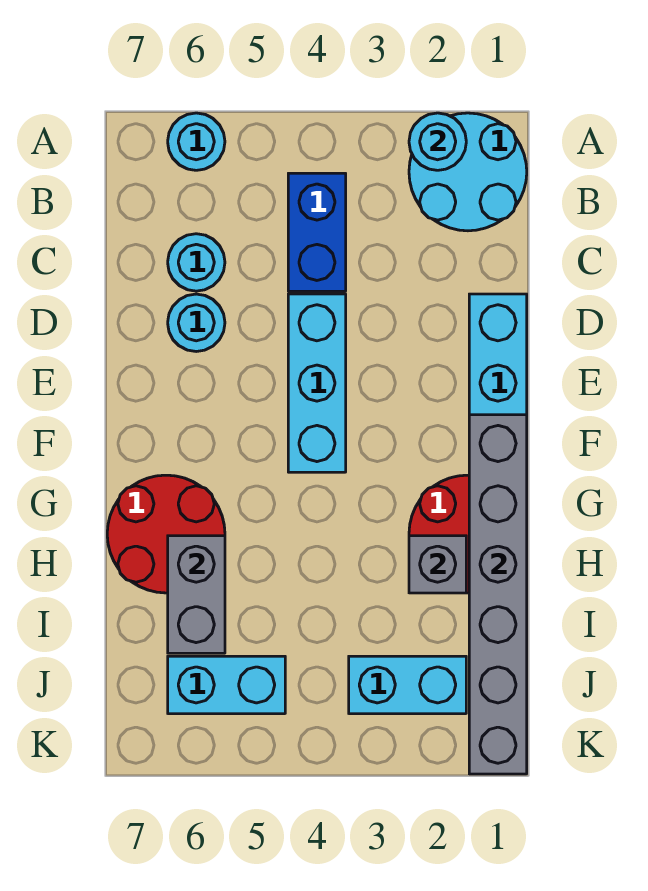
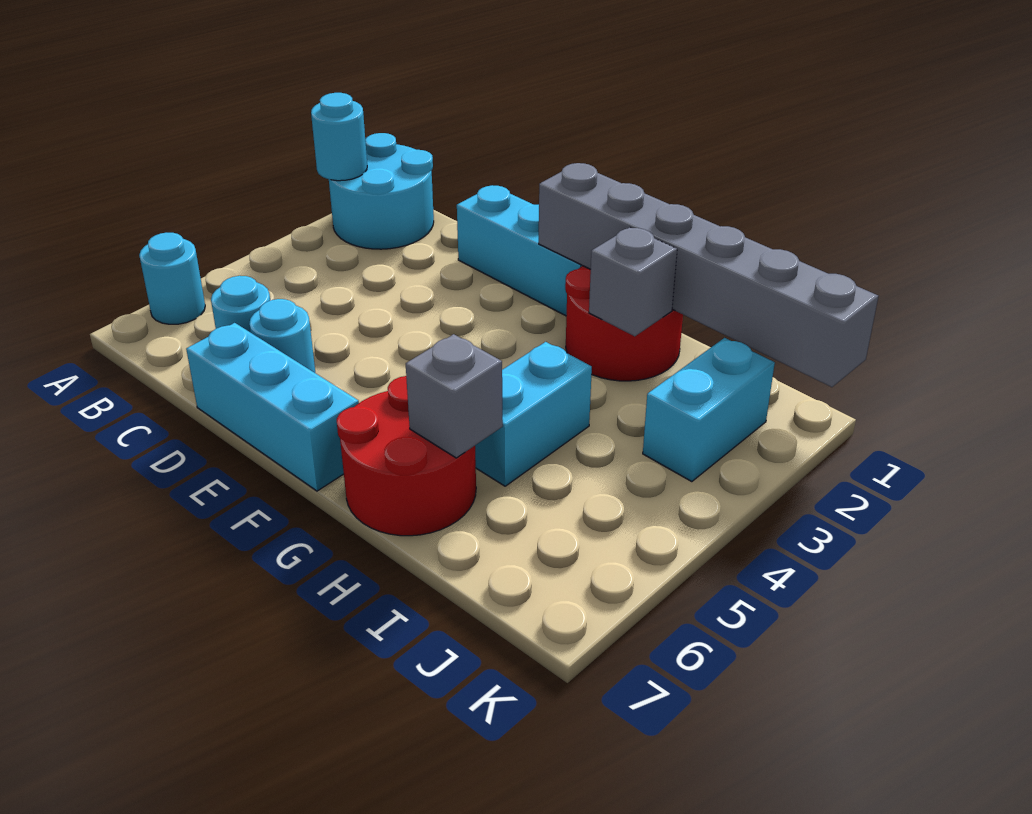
blue brick B4:C4 level 1 -> none
cyan brick D4:F4 level 1 -> cyan brick D7:F7 level 1
grey brick H6:I6 level 2 -> grey brick H6 level 2
cyan brick J5:J6 level 1 -> cyan brick H4:H5 level 1

